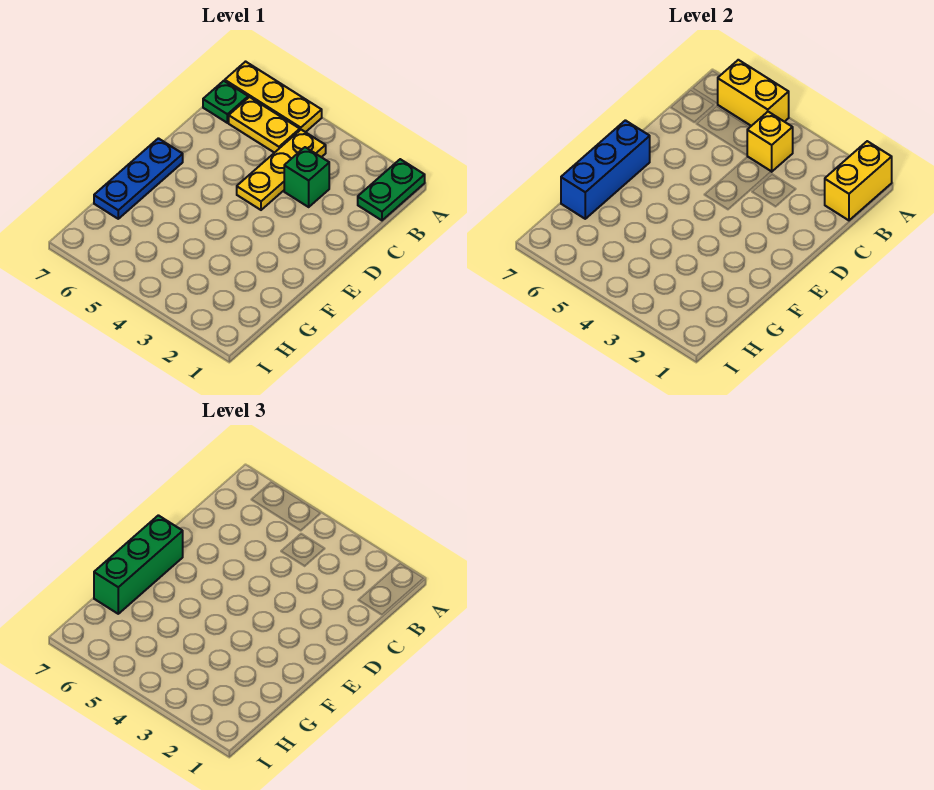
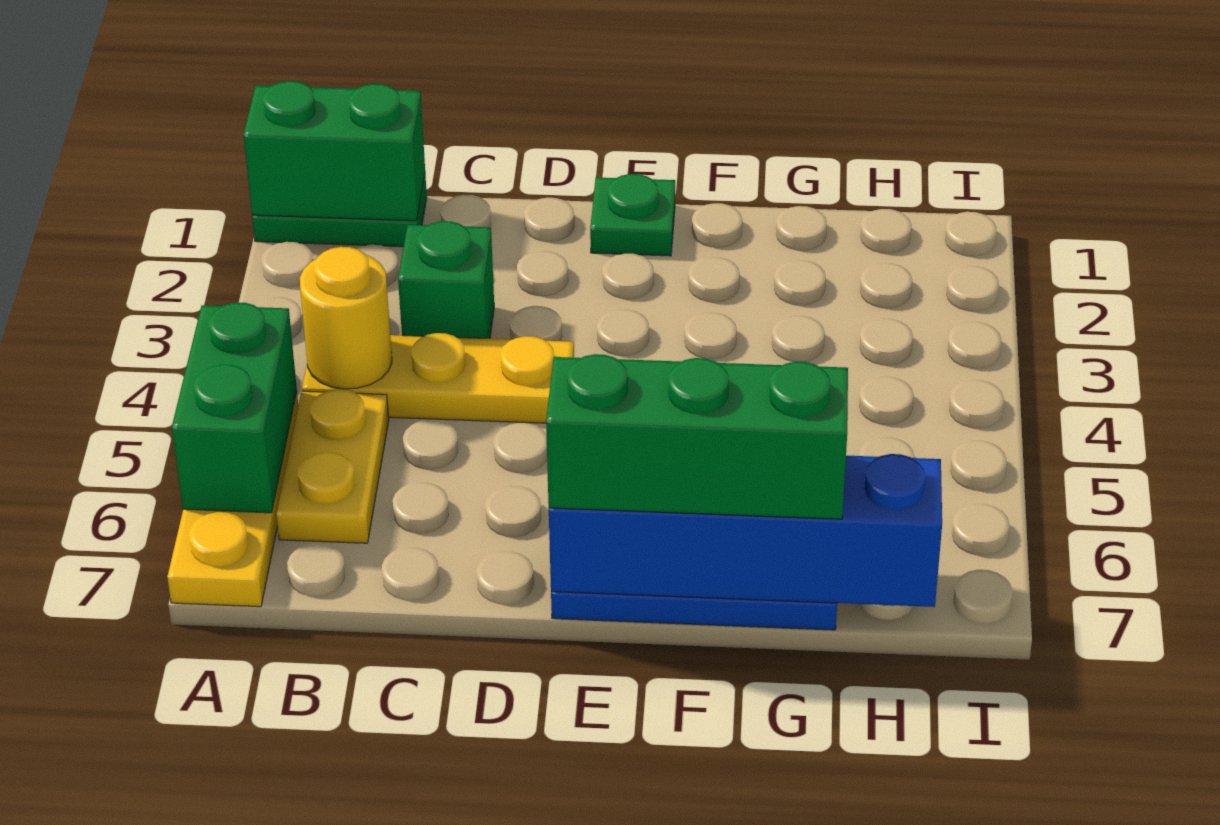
yellow brick A1:B1 level 2 -> green brick A1:B1 level 2
yellow brick A5:A6 level 2 -> green brick A5:A6 level 2
yellow brick B4 level 2 -> yellow round brick B4 level 2
green plate B7 level 1 -> green plate E1 level 1
blue brick E7:G7 level 2 -> blue brick E7:H7 level 2

